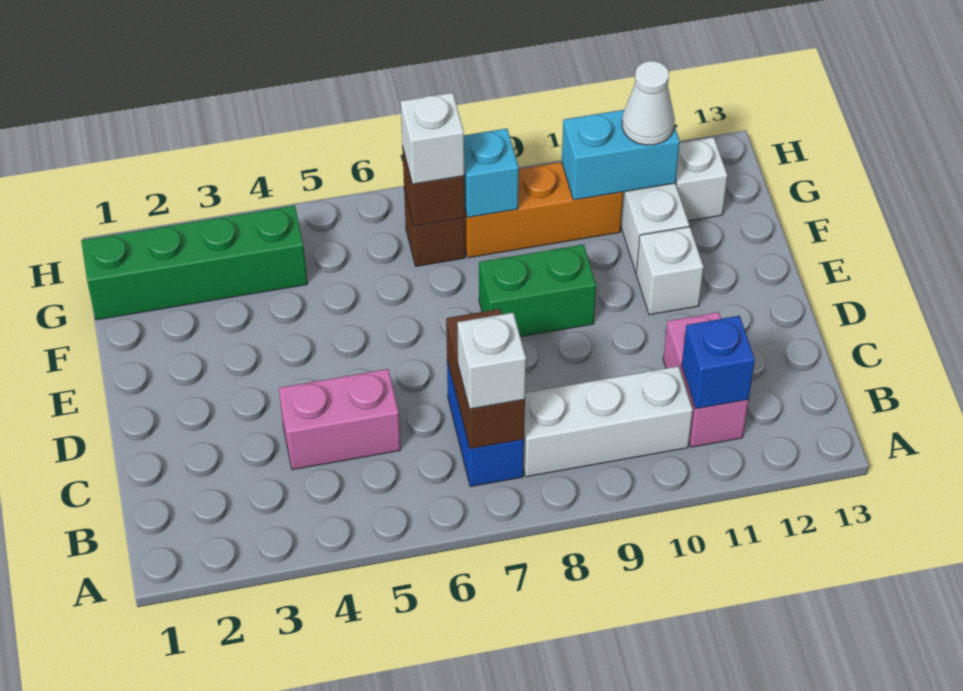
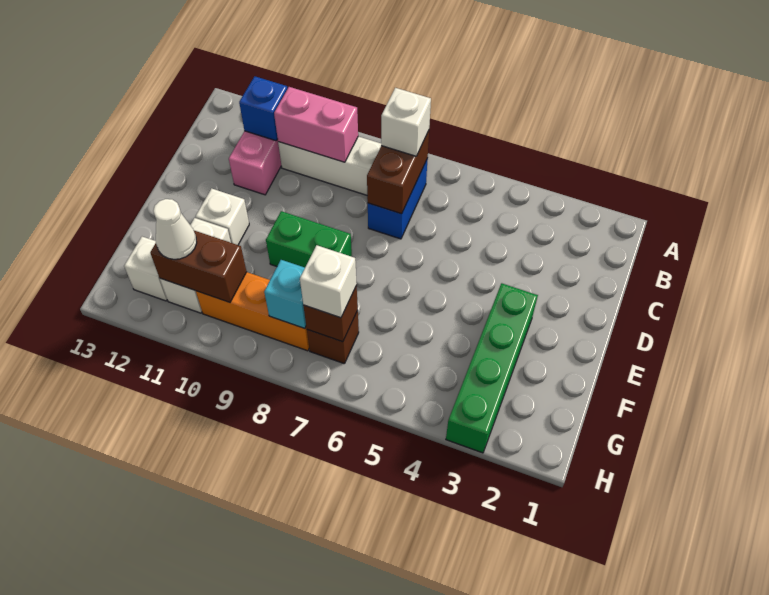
pink brick C4:C5 level 1 -> pink brick B9:B10 level 2
green brick G1:G4 level 1 -> green brick E3:H3 level 1
cyan brick G10:G11 level 2 -> brown brick G10:G11 level 2

